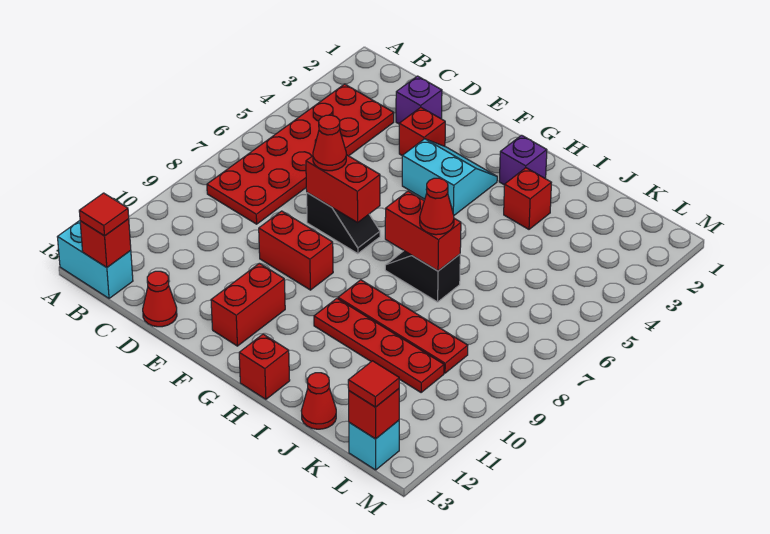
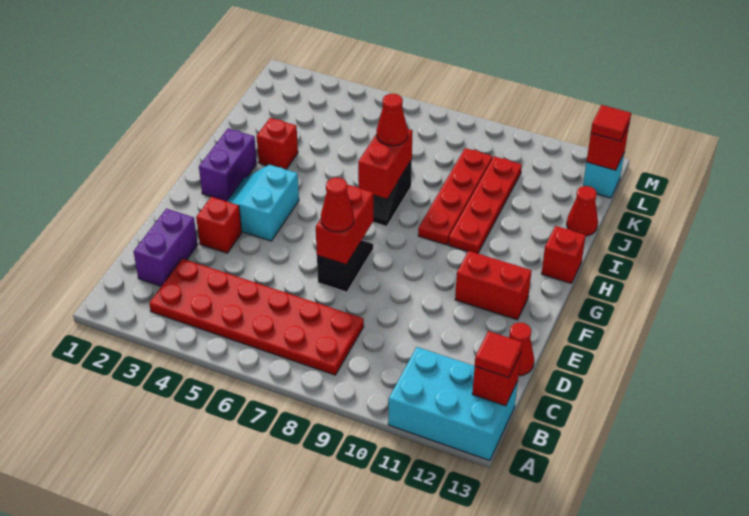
cyan brick A13:B13 level 1 -> cyan brick A11:B13 level 1
purple brick D2 level 1 -> purple brick C2:D2 level 1
red brick E9:F9 level 1 -> none
purple brick H2 level 1 -> purple brick G2:H2 level 1

